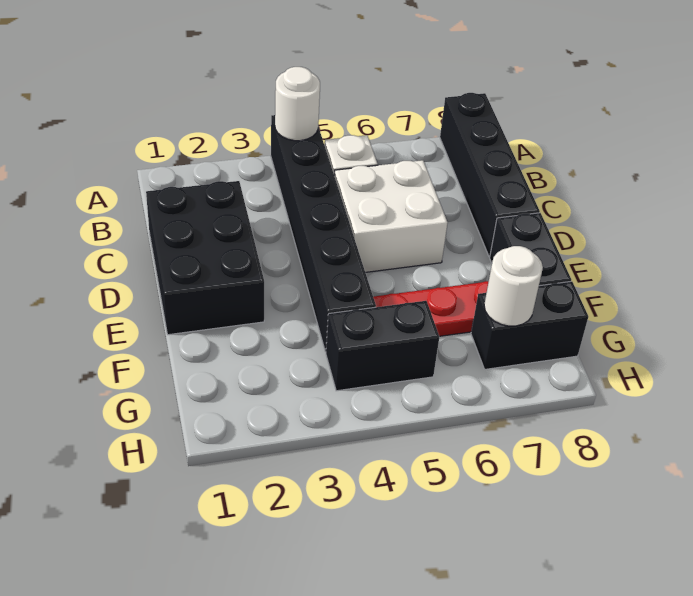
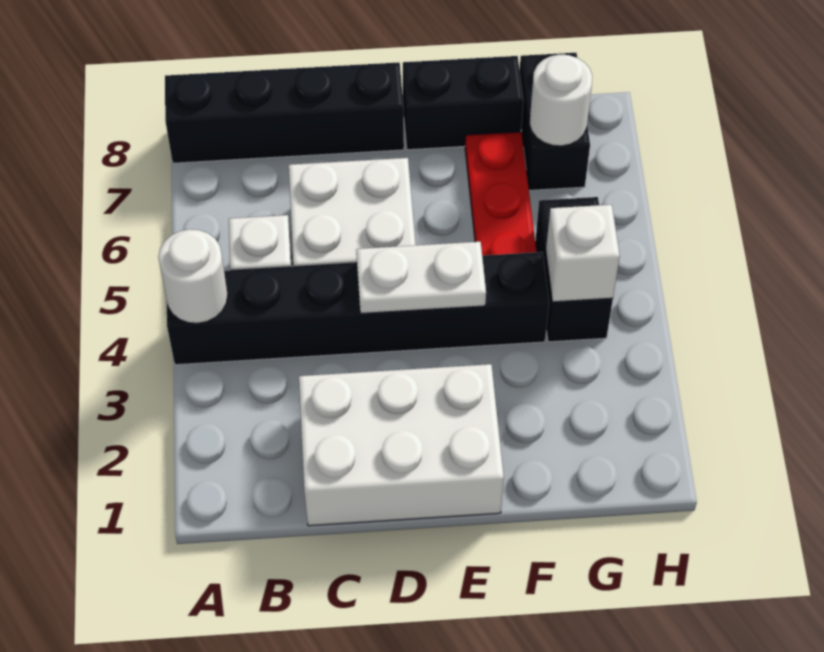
black brick C1:E2 level 1 -> white brick C1:E2 level 1
none -> white plate D4:E4 level 2
none -> white brick G4 level 2

